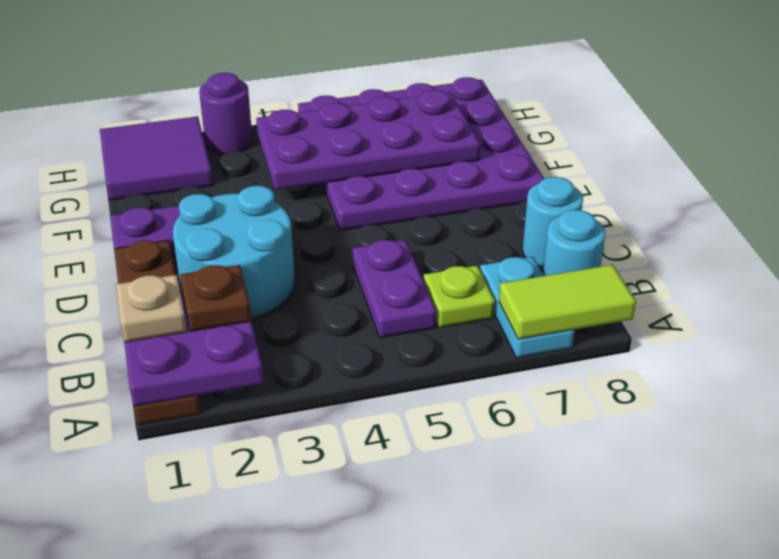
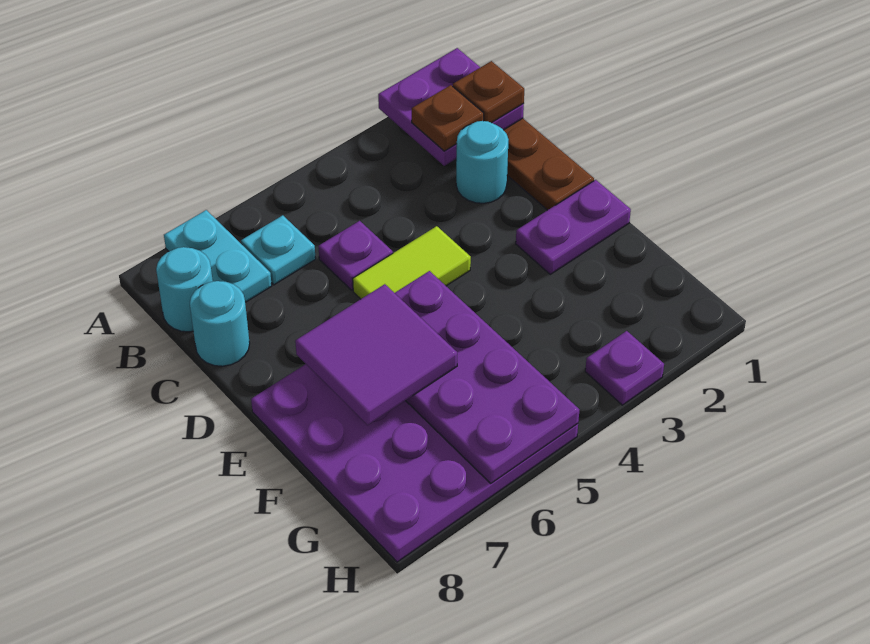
lime tile A7:A8 level 2 -> lime tile D4:D5 level 1
tan plate B1 level 3 -> brown plate B1 level 3
purple plate B5:C5 level 1 -> purple plate C5 level 1
lime plate B6 level 1 -> cyan plate B6 level 1
cyan round brick C2:D3 level 1 -> cyan round brick C2 level 1
purple plate F4:G7 level 2 -> purple plate E5:H6 level 2
purple tile G1:H2 level 1 -> purple tile E6:F7 level 3
purple round brick H3 level 1 -> purple plate H3 level 1

